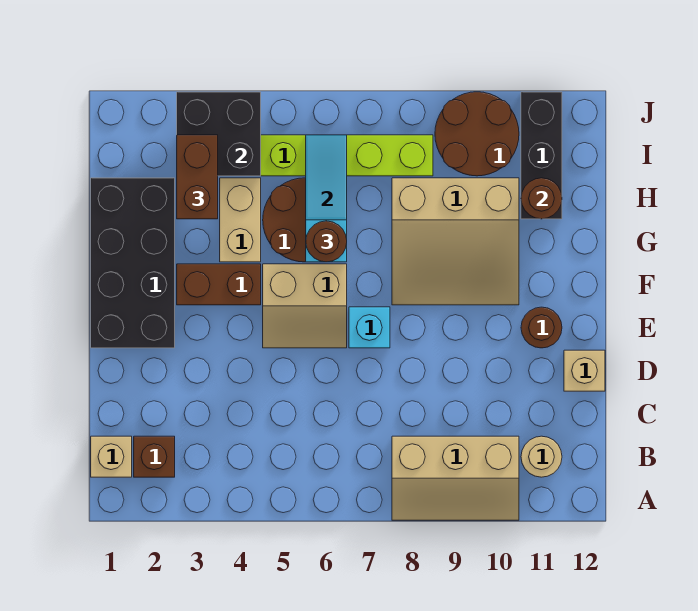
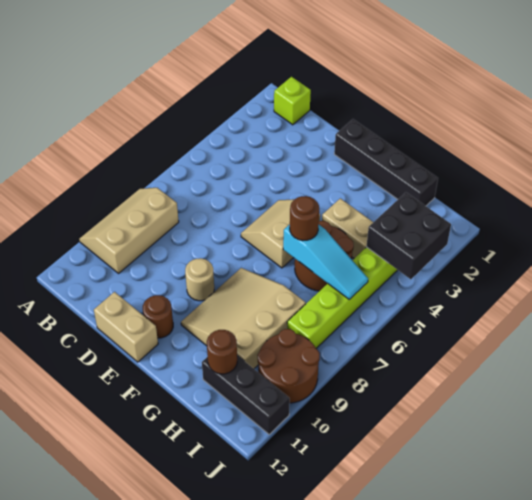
tan brick B1 level 1 -> lime brick B1 level 1
brown brick B2 level 1 -> none
tan round brick B11 level 1 -> tan round brick E9 level 1
tan brick D12 level 1 -> tan brick D12:E12 level 1
black brick E1:H2 level 1 -> black brick E1:H1 level 1
cyan brick E7 level 1 -> none
brown brick F3:F4 level 1 -> none
brown brick H3:I3 level 3 -> none

